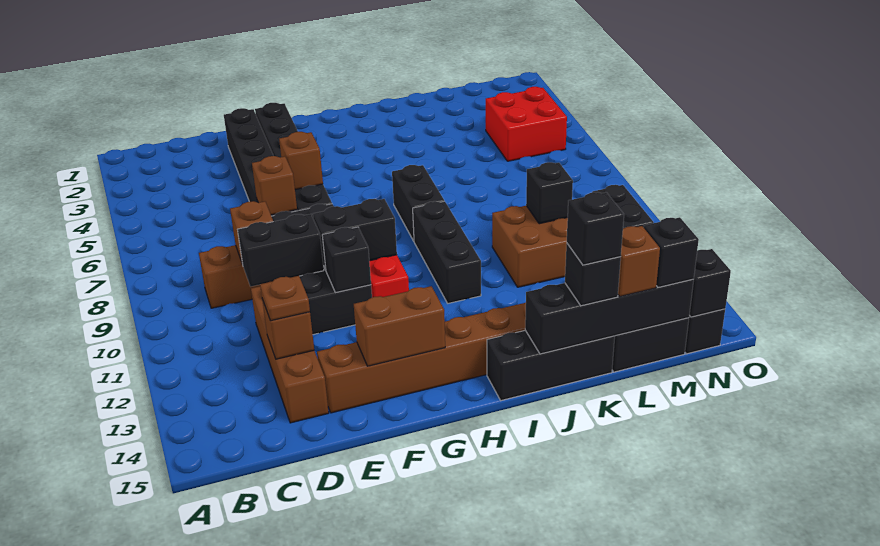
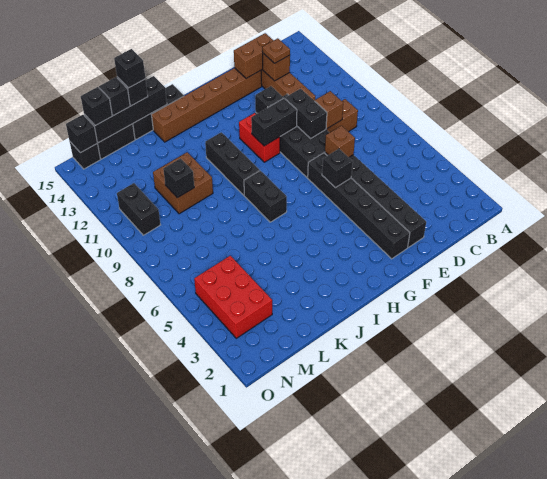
black brick D10:E10 level 2 -> black brick E9:E10 level 2
brown brick F6 level 2 -> black brick F6 level 2
brown brick F14:G14 level 2 -> brown brick D14:E14 level 2
brown brick L15 level 3 -> black brick L15 level 3
red brick M4:N5 level 1 -> red brick M3:N5 level 1

